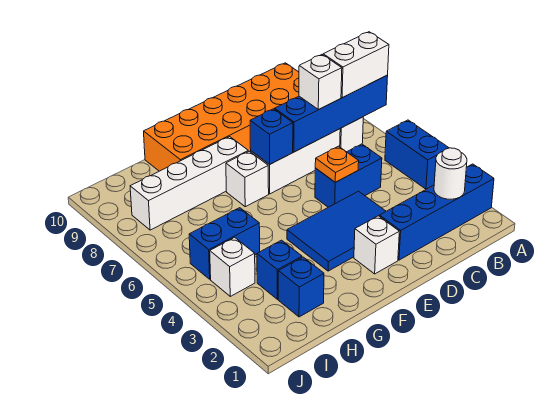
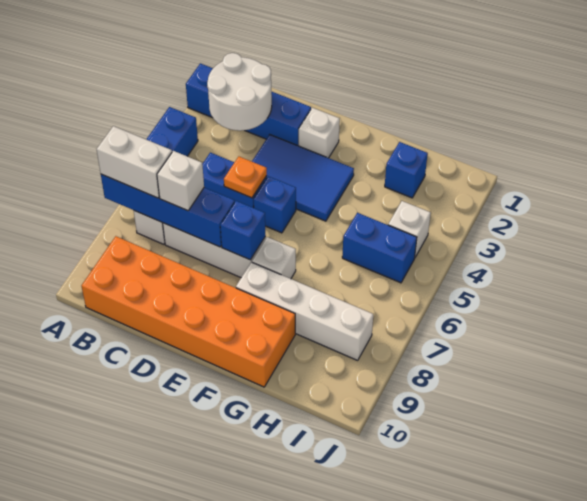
white round brick B2 level 2 -> white round brick B2:C3 level 2
blue brick H3 level 1 -> blue brick E5 level 1

